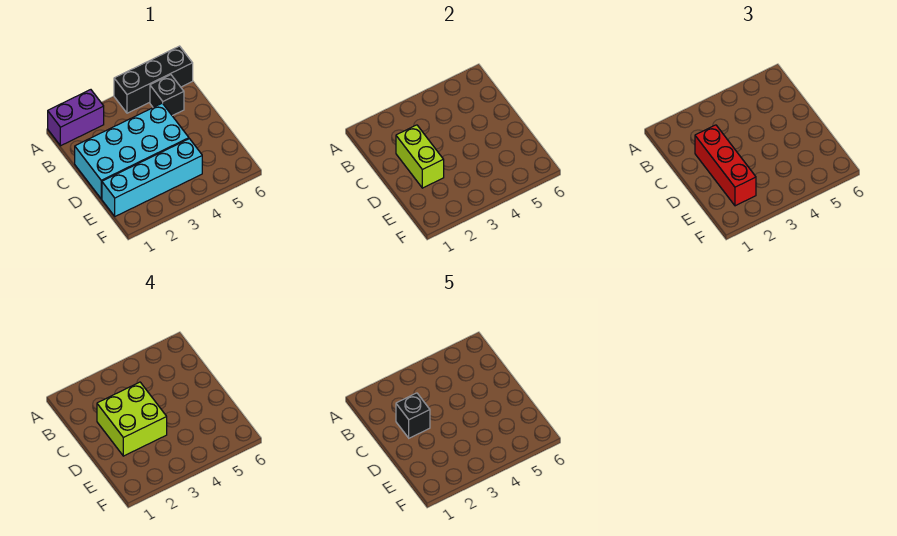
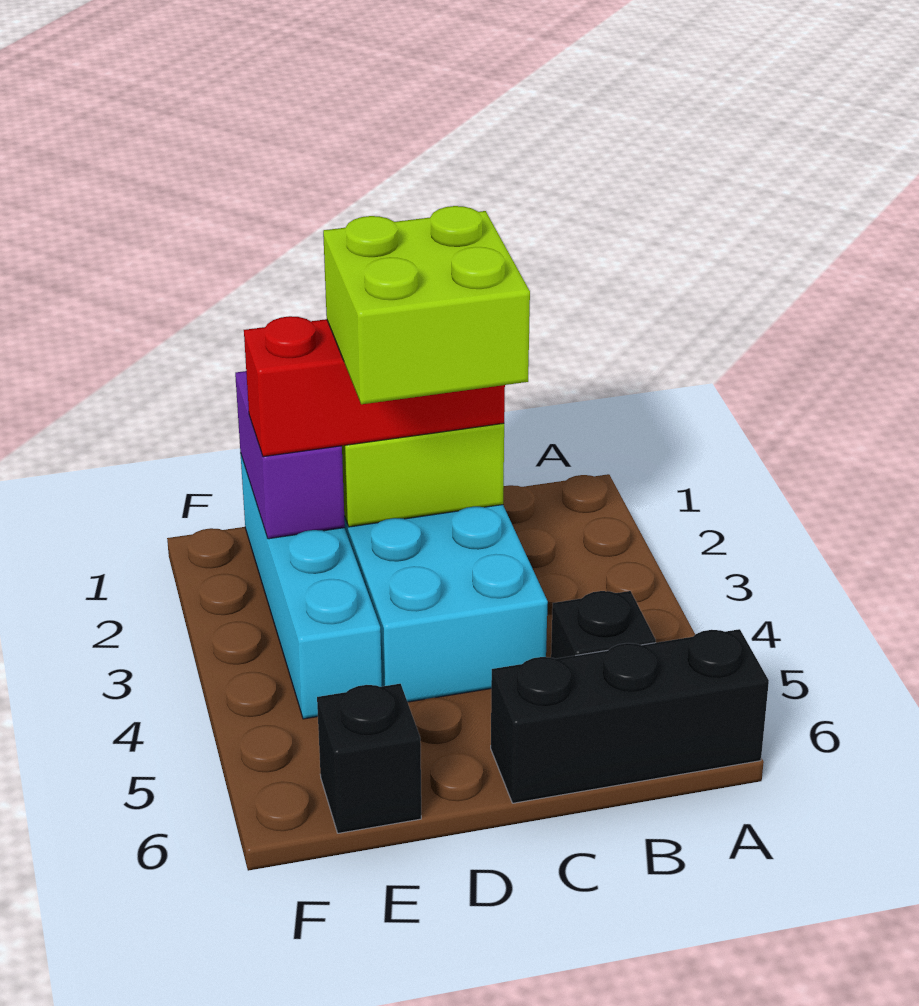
purple brick A1:A2 level 1 -> purple brick E1:E2 level 2
black brick A4:A6 level 1 -> black brick A6:C6 level 1
black brick C2 level 5 -> black brick E6 level 1

